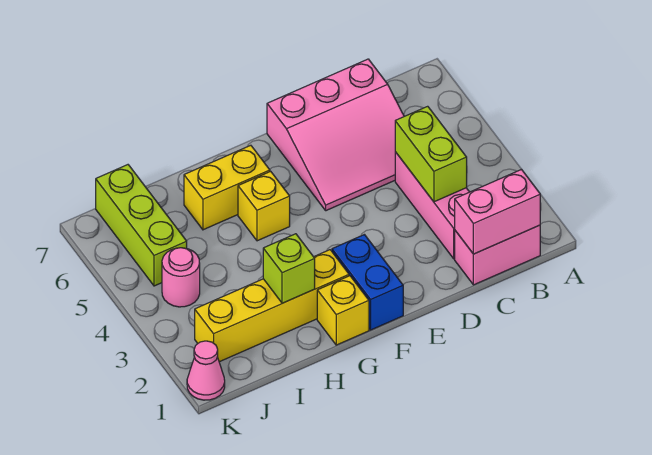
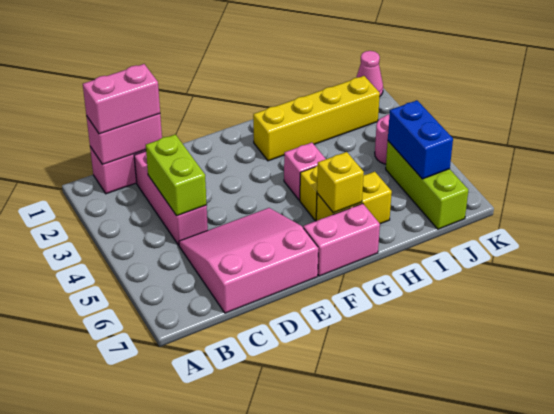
none -> pink brick B1:C1 level 3
blue brick F1:F2 level 1 -> blue brick J5:J6 level 2
none -> pink brick F7:G7 level 1
yellow brick G1 level 1 -> yellow brick G6 level 2
none -> pink brick G4 level 1
lime brick H2 level 2 -> none

